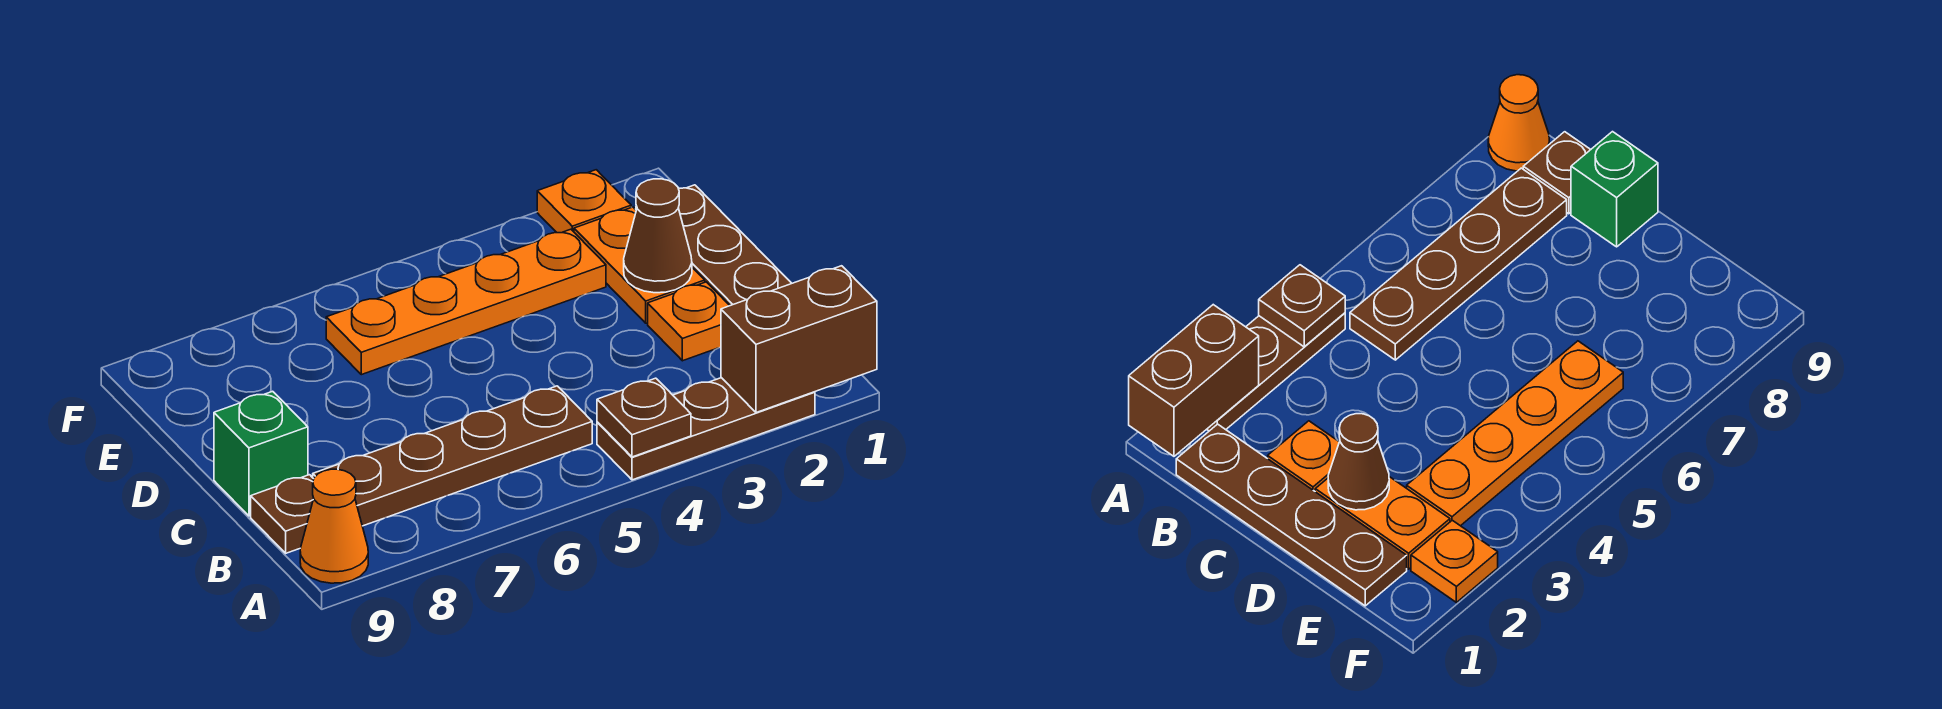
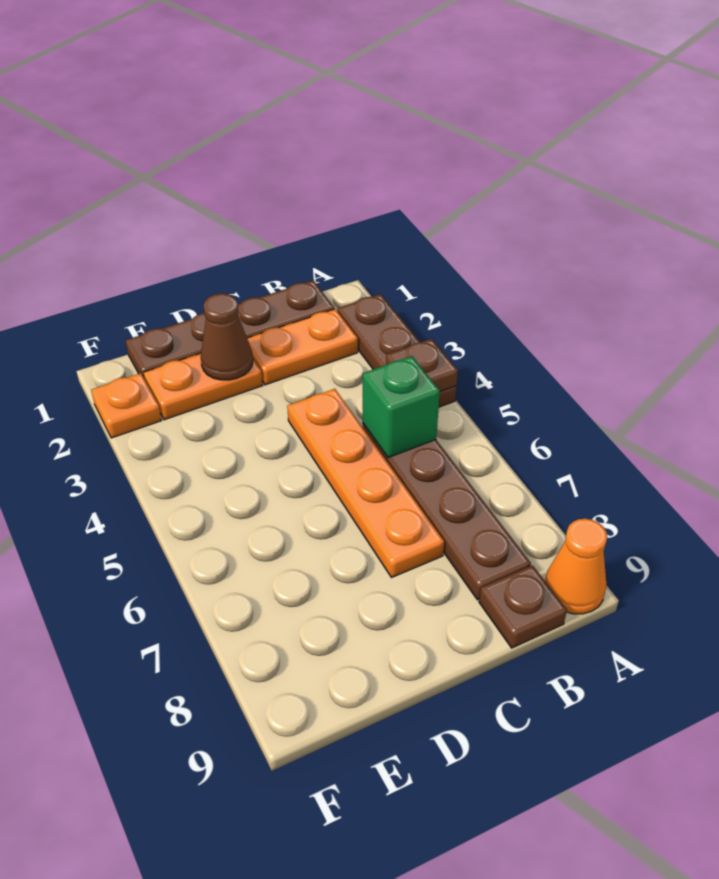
brown brick A1:A2 level 2 -> none
orange plate C2 level 1 -> orange plate B2:C2 level 1
green brick C9 level 1 -> green brick B5 level 2
orange plate E3:E6 level 1 -> orange plate C4:C7 level 1

